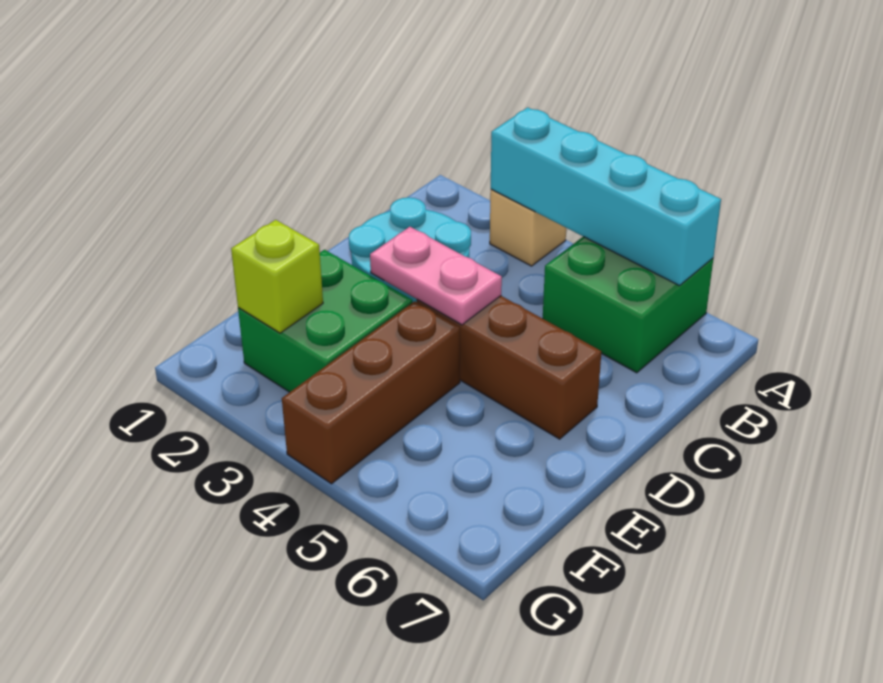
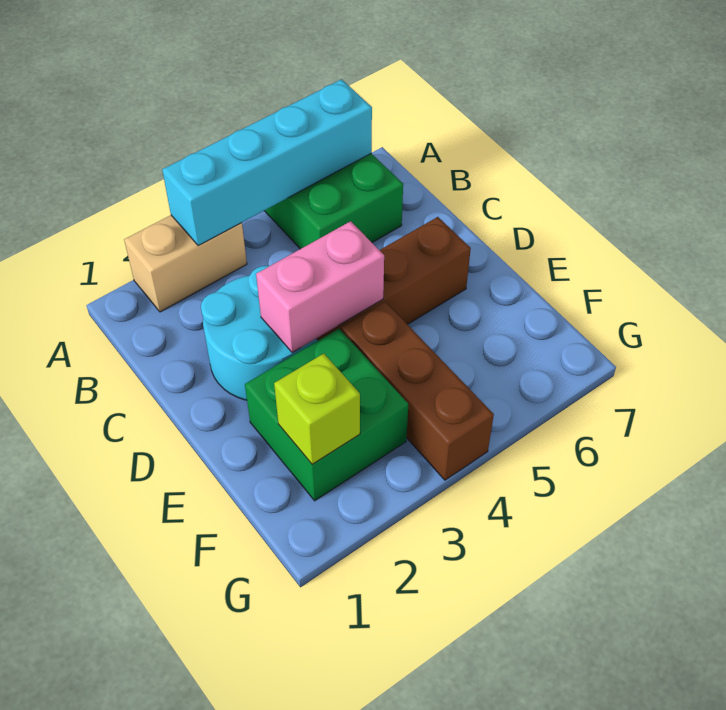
tan brick A3 level 1 -> tan brick A2:A3 level 1
pink plate D3:D4 level 2 -> pink brick D3:D4 level 2

